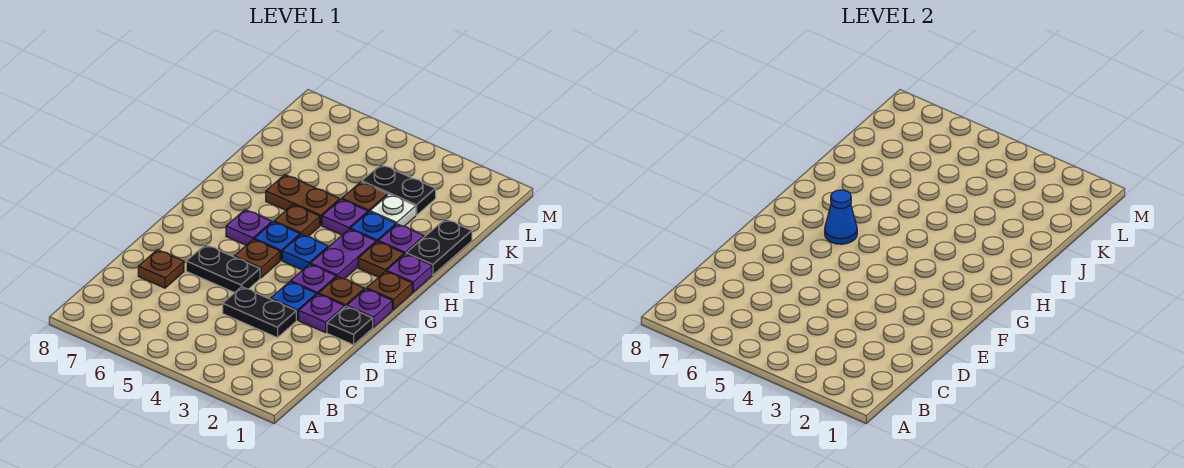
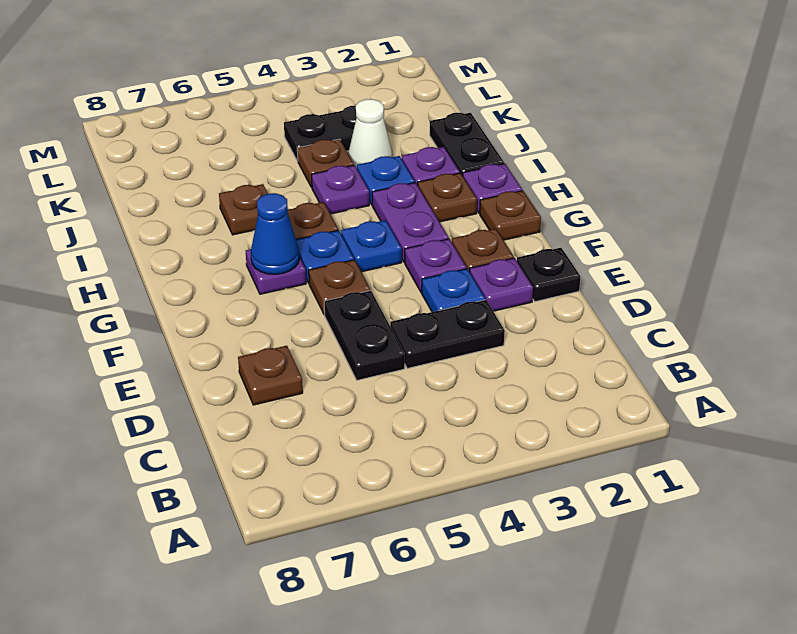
black plate E5:E6 level 1 -> black plate D5:E5 level 1
purple plate F1 level 1 -> none
brown plate I5:I6 level 1 -> brown plate I6 level 1
white plate J3 level 1 -> white cone J3 level 1

